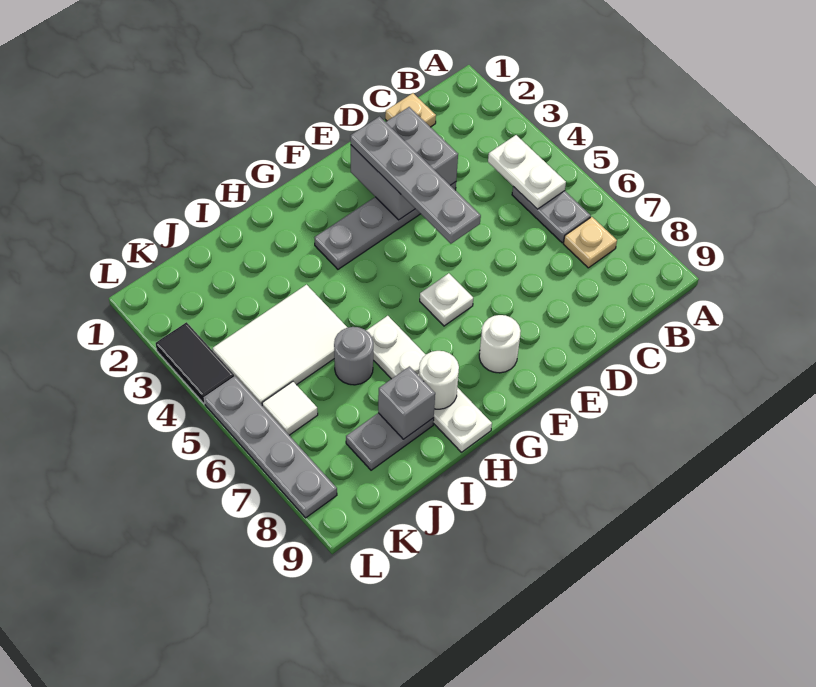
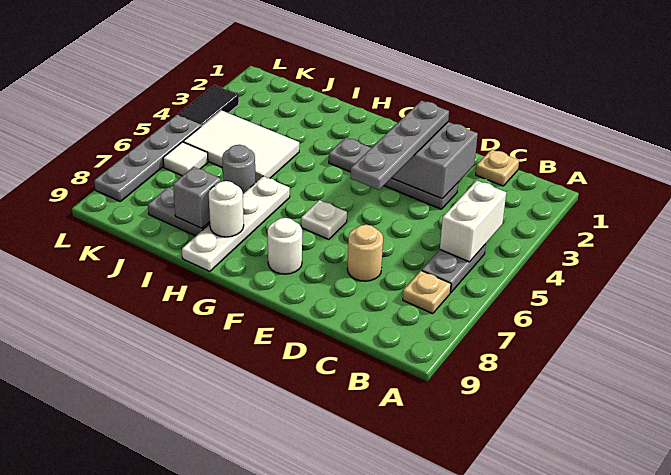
white plate B4:B5 level 2 -> white brick B4:B5 level 2
none -> tan round brick D7 level 1

